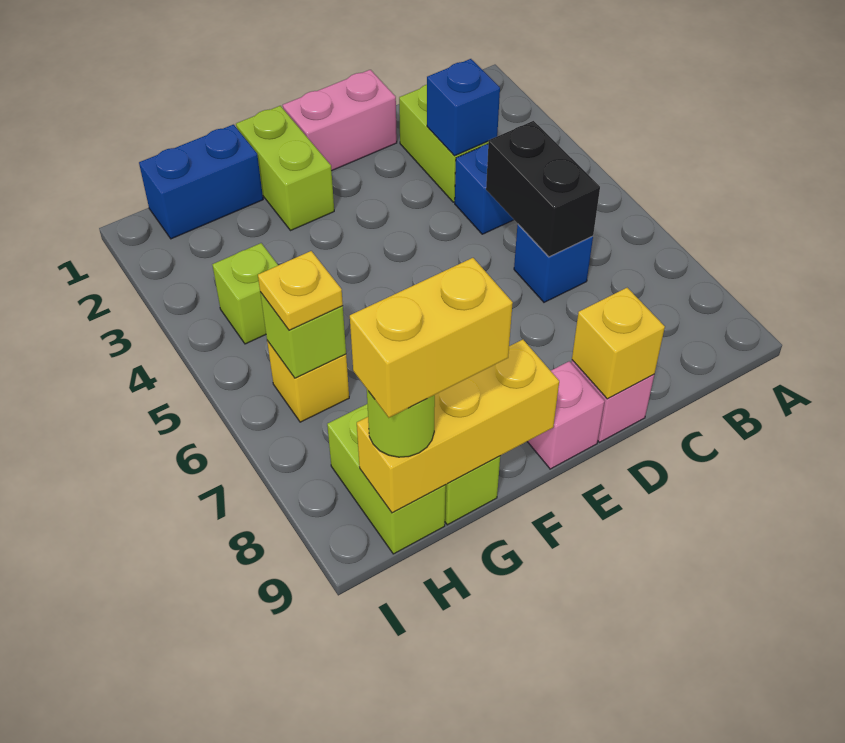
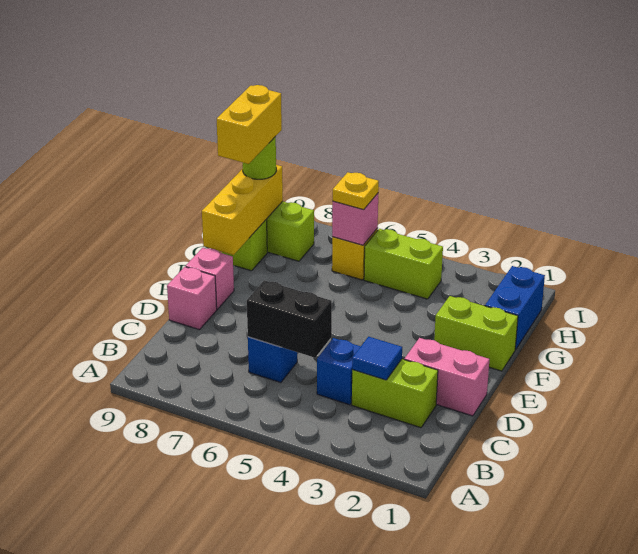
blue brick C3 level 2 -> blue tile C3 level 2
pink brick D1:E1 level 1 -> pink brick D1:D2 level 1
yellow brick D9 level 2 -> none
lime brick H4 level 1 -> lime brick H4:H5 level 1
lime brick H6 level 2 -> pink brick H6 level 2

